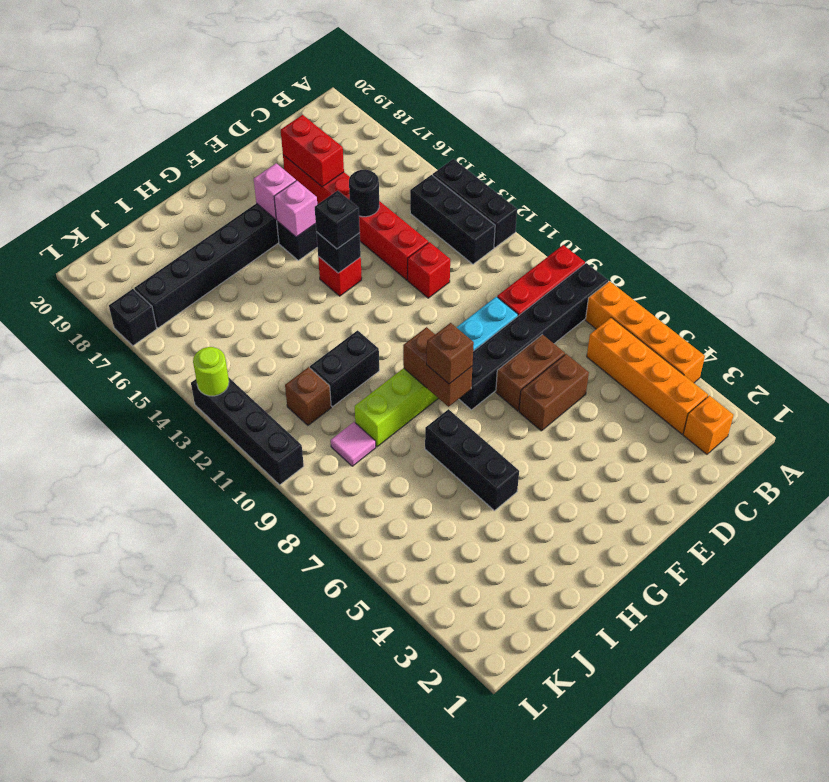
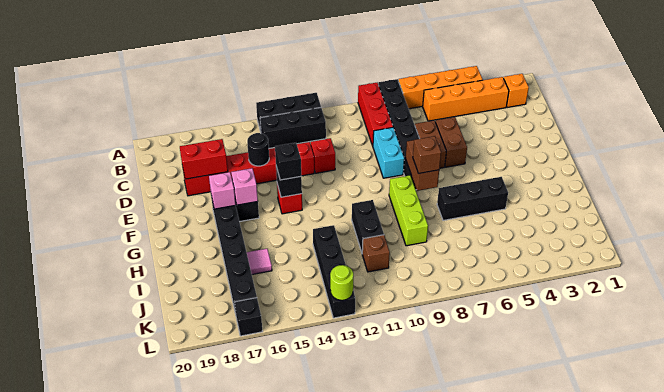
brown brick G8:G9 level 2 -> brown brick F8:G8 level 2
pink tile J9 level 1 -> pink tile I16 level 1
black brick L10:L13 level 1 -> black brick I13:L13 level 1

